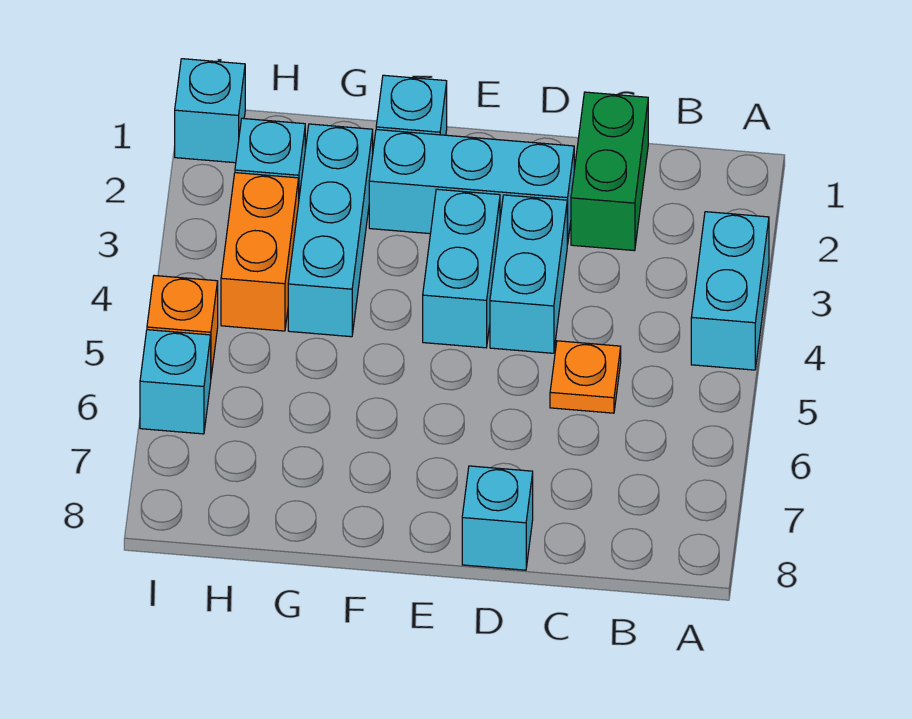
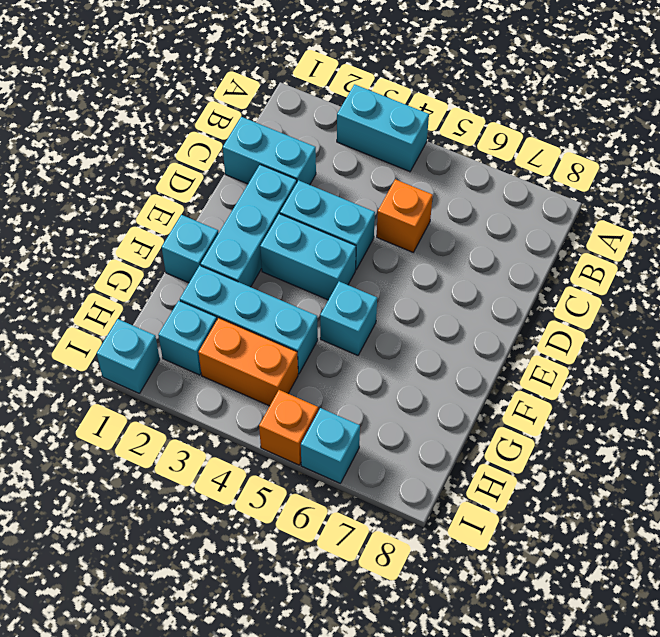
green brick C1:C2 level 1 -> cyan brick C1:C2 level 1
orange plate C5 level 1 -> orange brick C5 level 1
cyan brick D8 level 1 -> cyan brick F5 level 1

